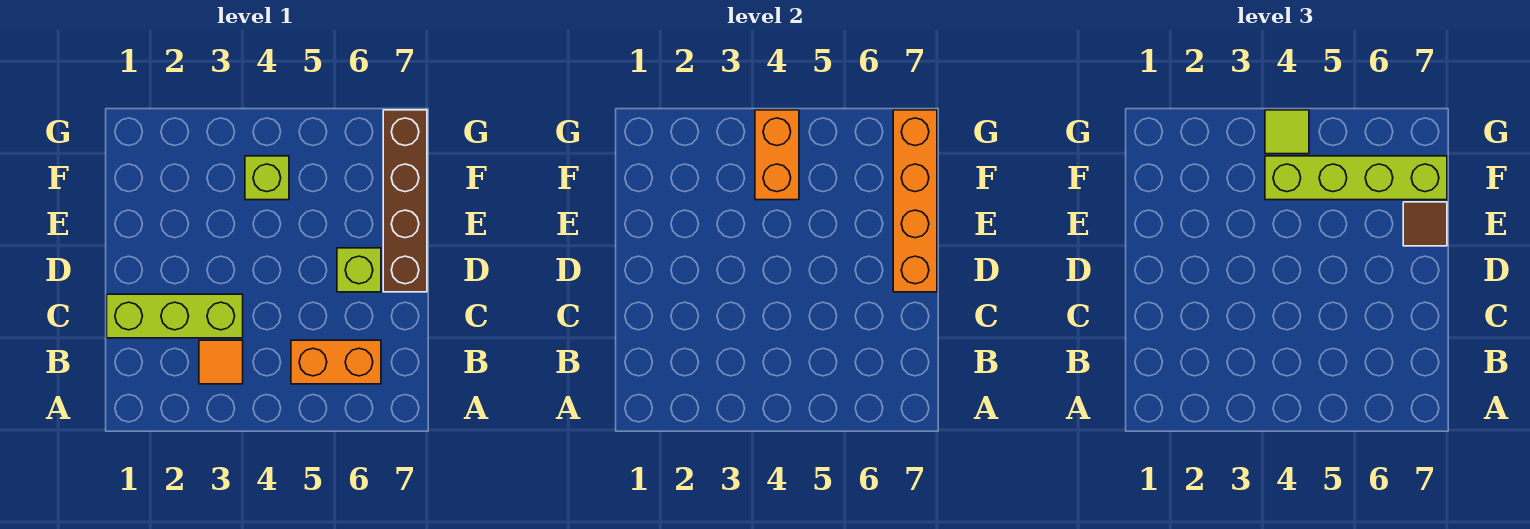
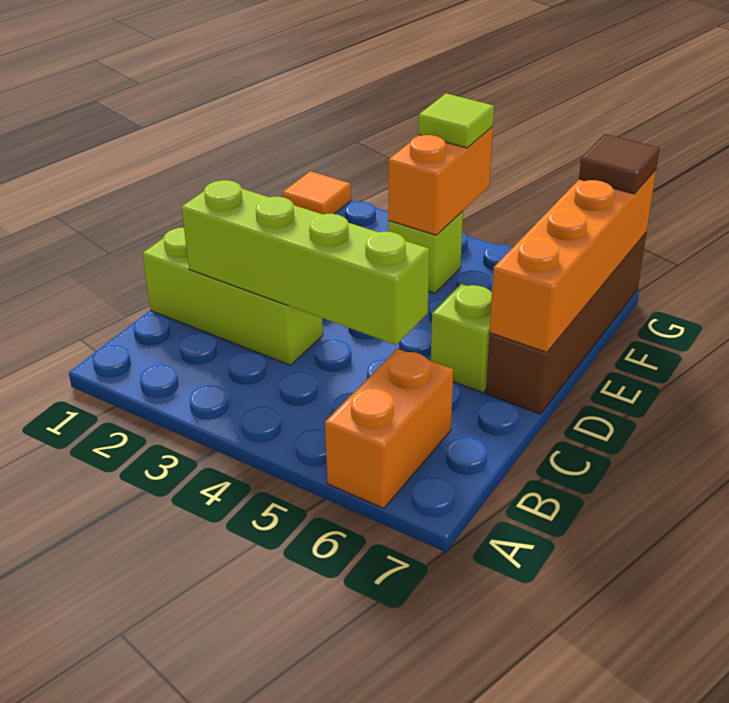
orange tile B3 level 1 -> orange tile G1 level 1
orange brick B5:B6 level 1 -> orange brick A6:B6 level 1
brown tile E7 level 3 -> brown tile G7 level 3
lime brick F4:F7 level 3 -> lime brick C2:C5 level 2

